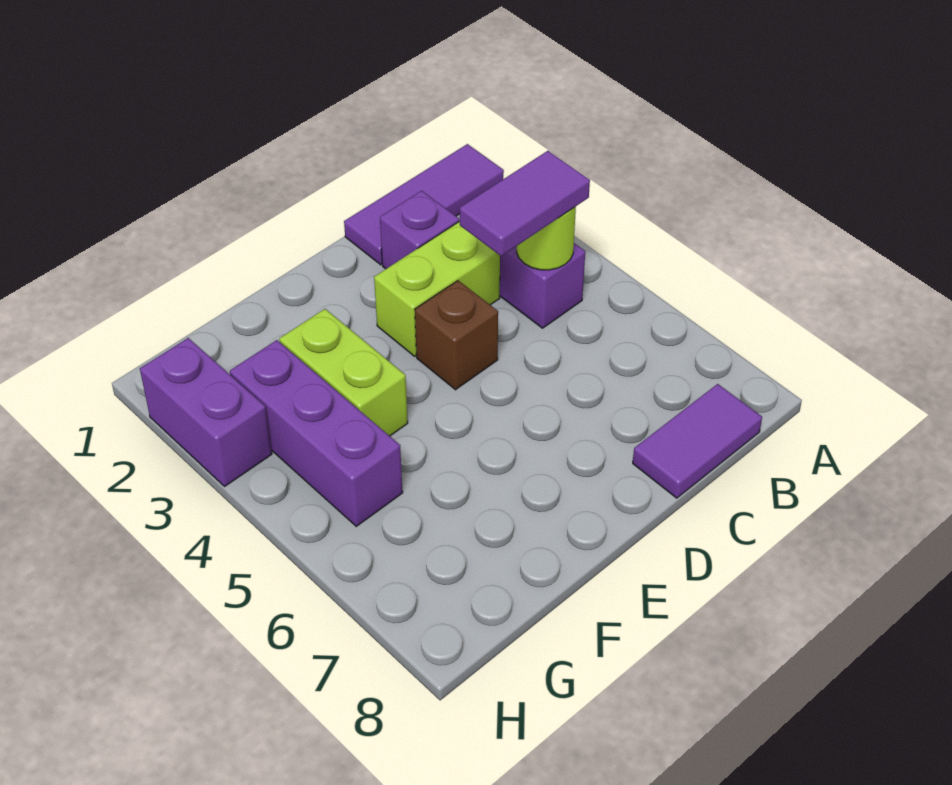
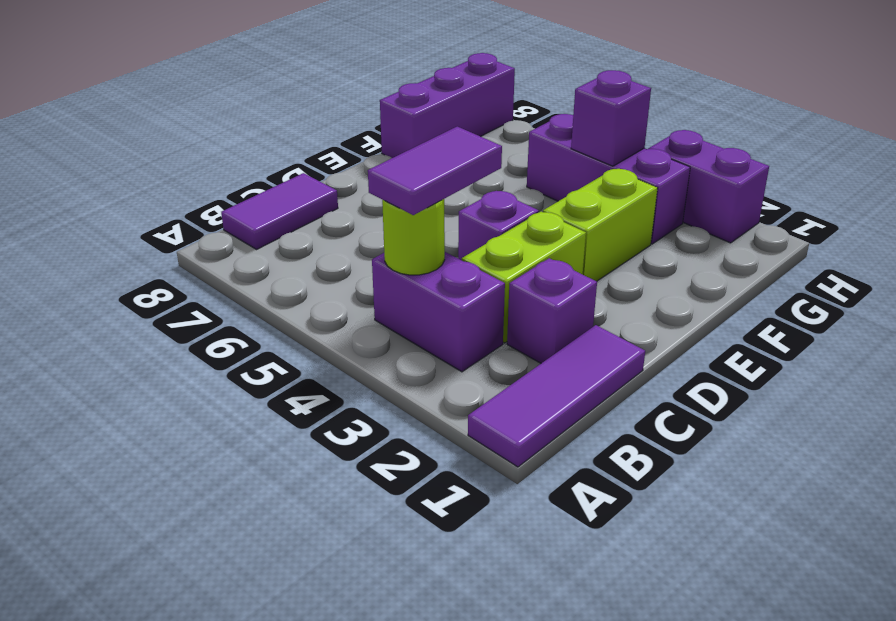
brown brick D4 level 1 -> purple brick D4 level 1
lime brick F3:F4 level 1 -> lime brick E3:F3 level 1
none -> purple brick F8:H8 level 1
none -> purple brick G4 level 2

